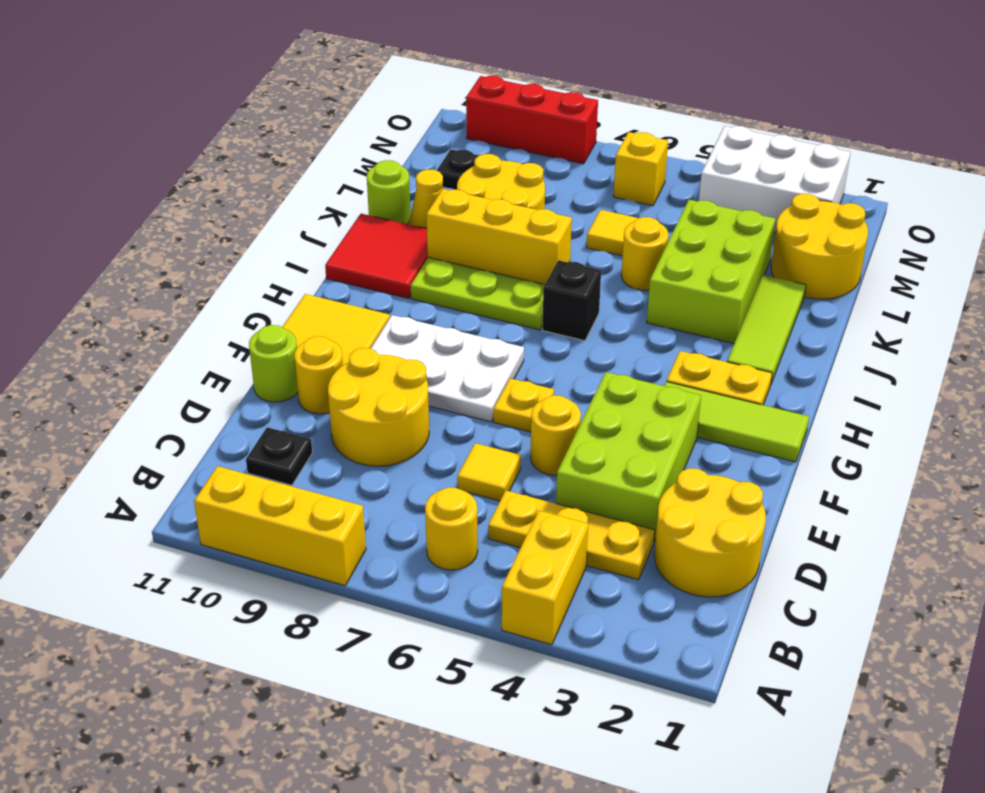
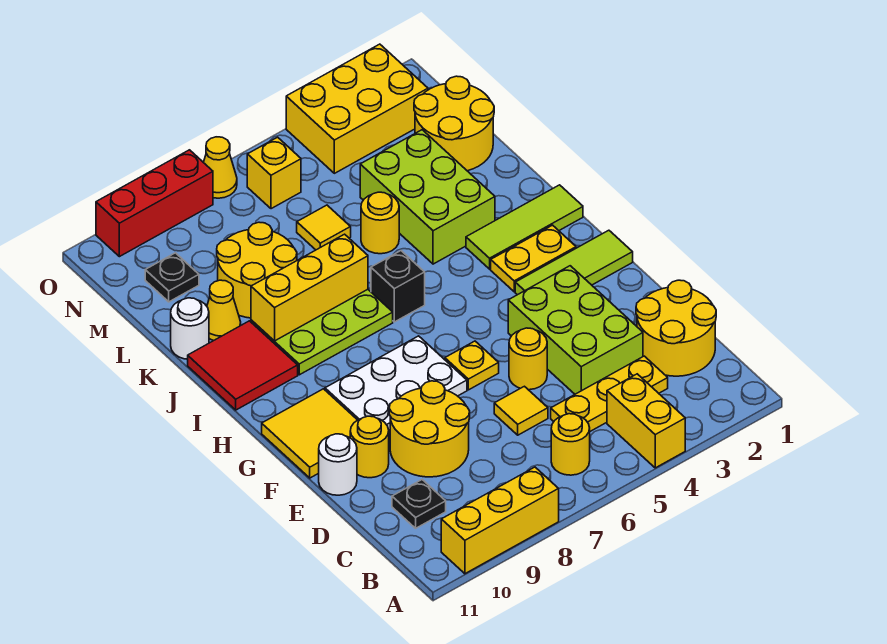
lime round brick E11 level 1 -> white round brick E11 level 1
lime tile I2:K2 level 1 -> lime tile I1:I3 level 1
lime round brick K11 level 1 -> white round brick K11 level 1
white brick N2:O4 level 1 -> yellow brick N2:O4 level 1
none -> yellow cone O7 level 1

